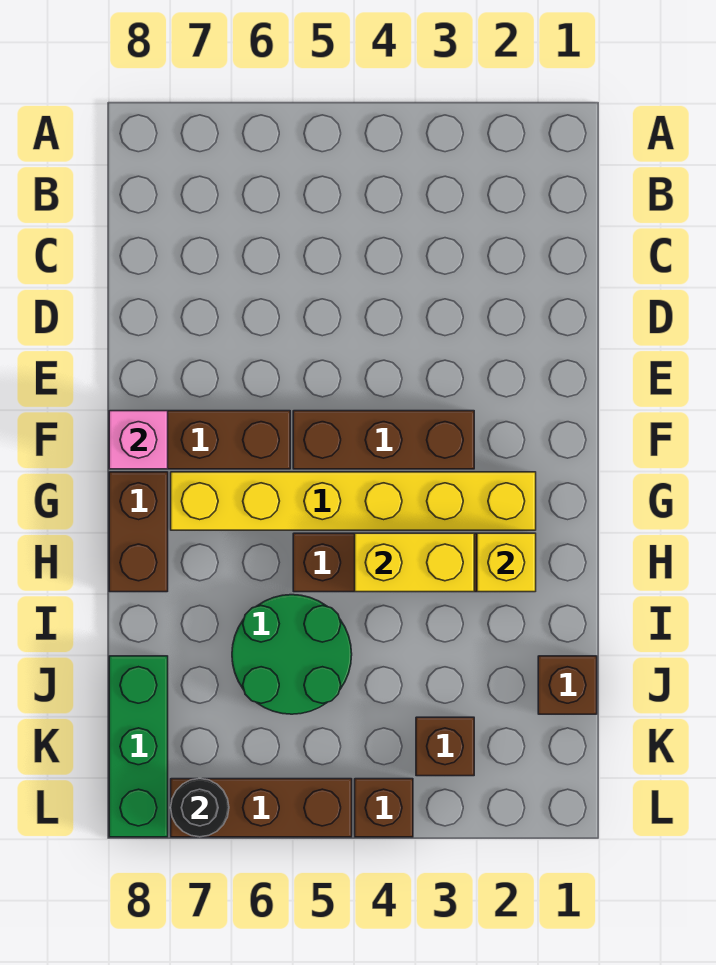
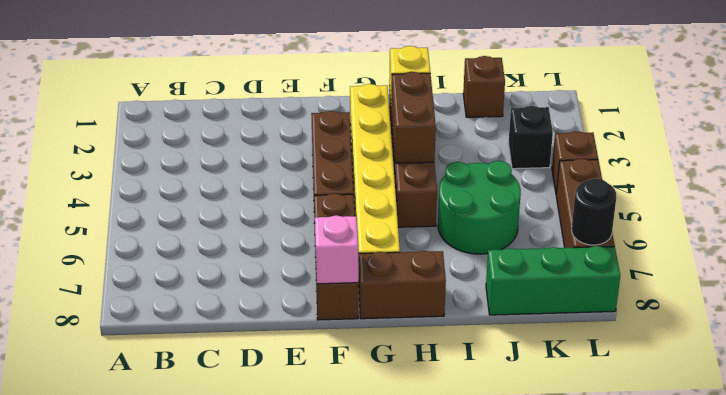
yellow brick H3:H4 level 2 -> brown brick H3:H4 level 2
brown brick K3 level 1 -> black brick K3 level 1

